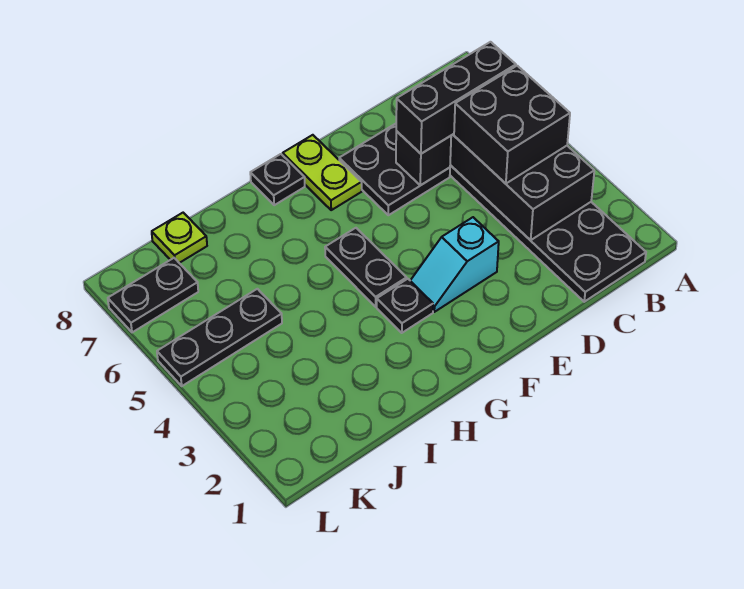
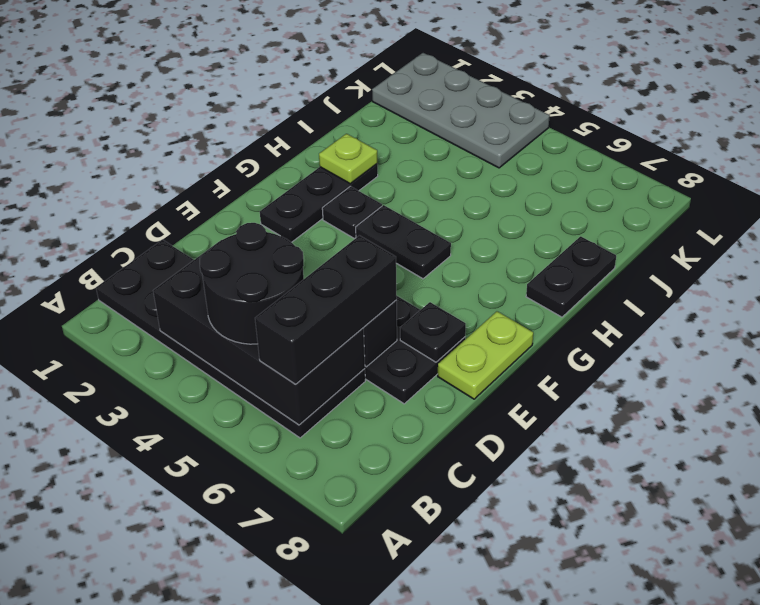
black brick B4:C5 level 3 -> black round brick B4:C5 level 3
cyan slope E3:F3 level 1 top E -> none
lime plate F7:F8 level 1 -> lime plate E8:F8 level 1
black plate G8 level 1 -> black plate E7 level 2
black plate J5:L5 level 1 -> black plate F2:H2 level 1
lime plate J8 level 1 -> lime plate H2 level 2
none -> grey plate K1:L4 level 1
black plate K7:L7 level 1 -> black plate H8:I8 level 1

